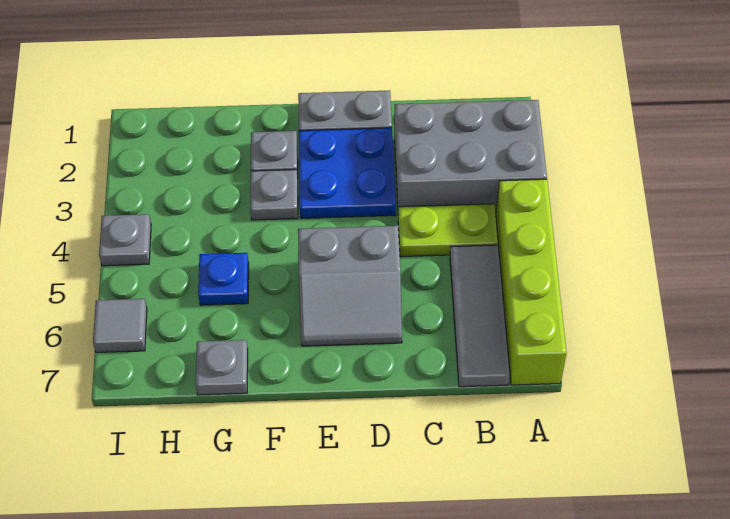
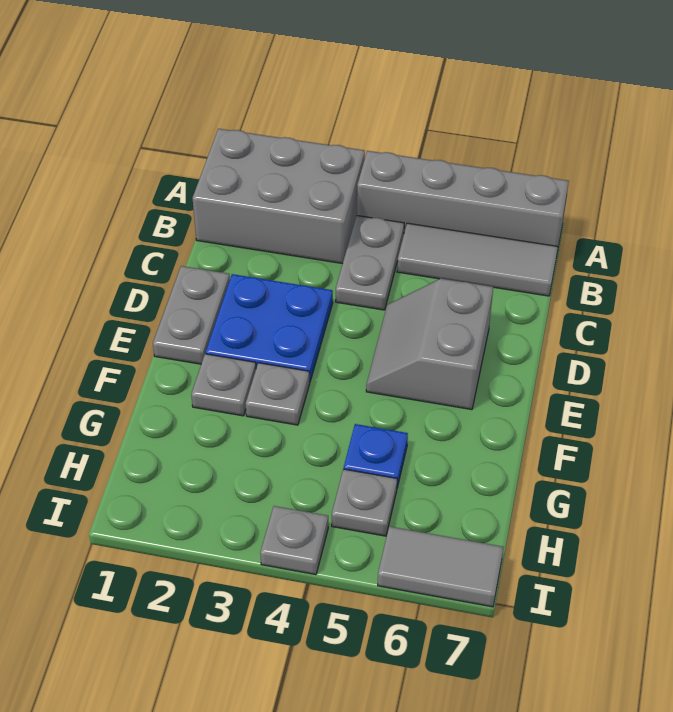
grey brick A2:C3 level 1 -> grey brick A1:B3 level 1
lime brick A4:A7 level 1 -> grey brick A4:A7 level 1
lime plate B4:C4 level 1 -> grey plate B4:C4 level 1
grey slope D5:E6 level 1 top 5 -> grey slope D5:E6 level 1 top 6
grey plate G7 level 1 -> grey plate H5 level 1
grey tile I6 level 1 -> grey tile I6:I7 level 1

